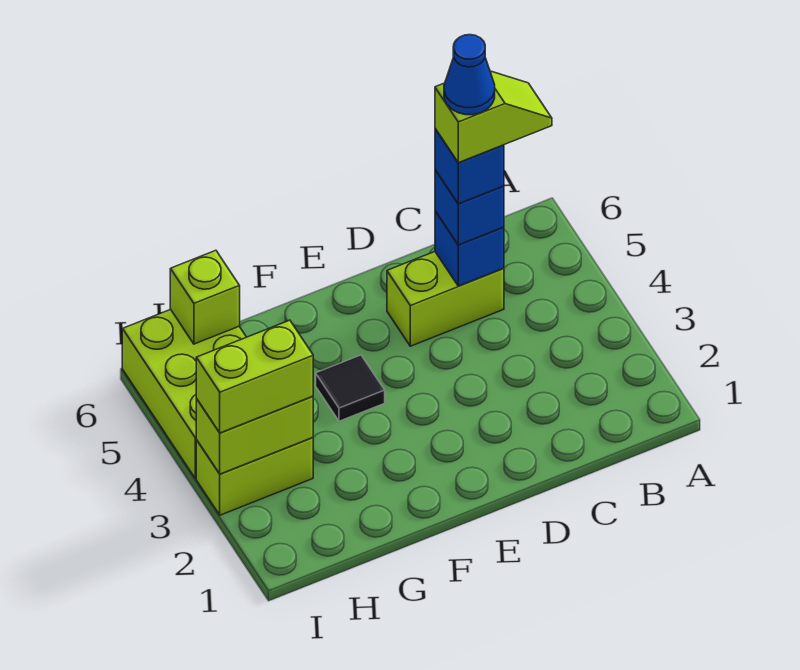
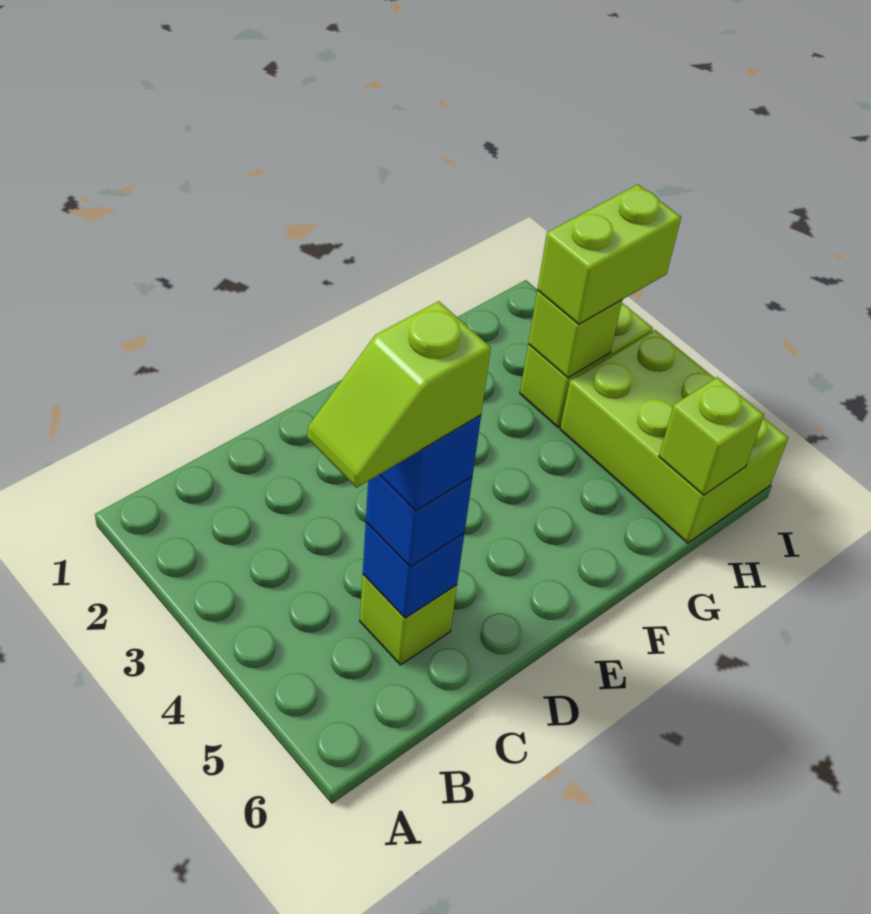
lime brick C5:D5 level 1 -> lime brick C5 level 1
blue cone C5 level 6 -> none
black tile F4 level 1 -> none
lime brick H3:I3 level 2 -> lime brick H3 level 2

